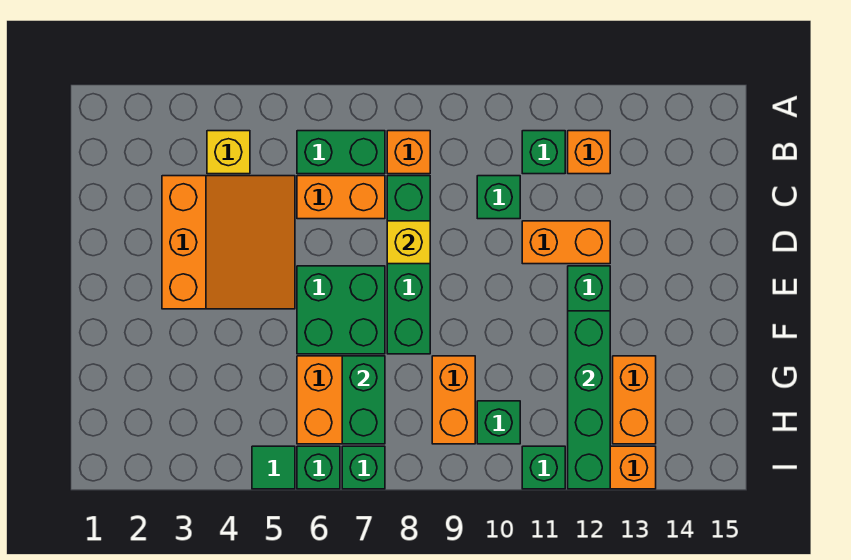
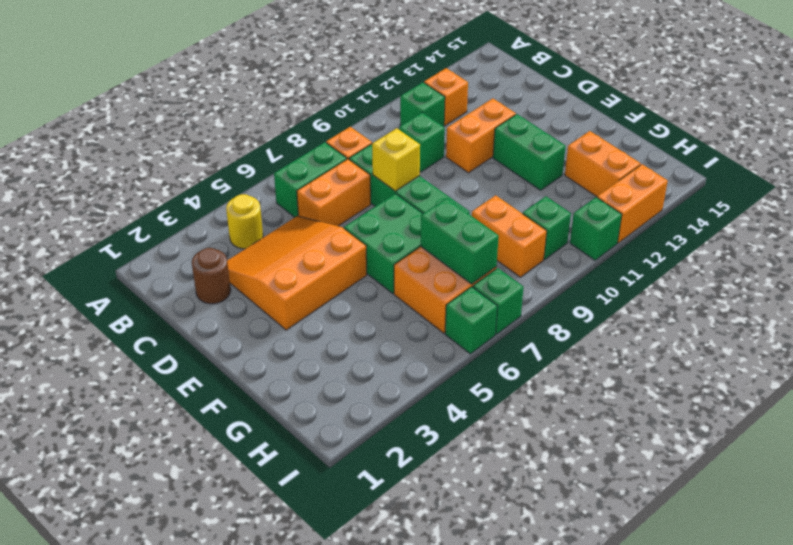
yellow brick B4 level 1 -> yellow round brick B4 level 1
none -> brown round brick C2 level 1
orange slope C3:E5 level 1 top 3 -> orange slope C3:E5 level 1 top E
green brick F12:I12 level 2 -> none
green tile I5 level 1 -> none

